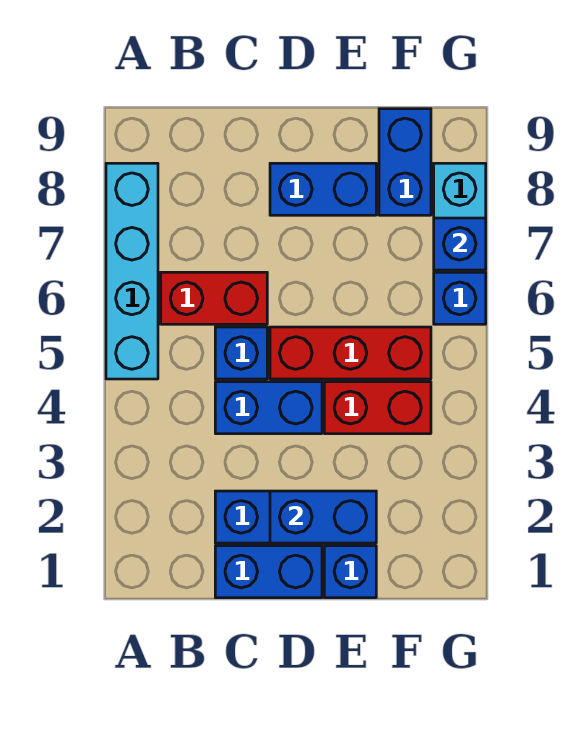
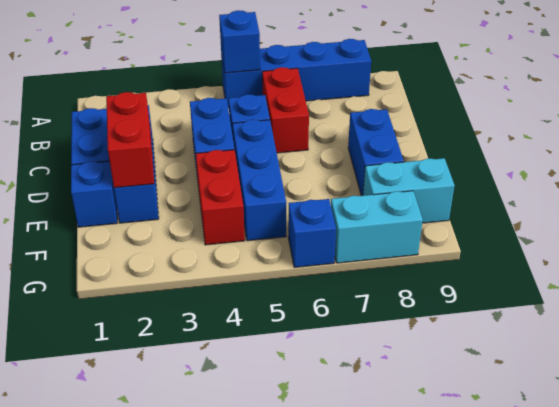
cyan brick A5:A8 level 1 -> blue brick A5:A8 level 1
blue brick D2:E2 level 2 -> red brick D2:E2 level 2
red brick D5:F5 level 1 -> blue brick D5:F5 level 1
blue brick F8:F9 level 1 -> cyan brick F8:F9 level 1
blue brick G7 level 2 -> blue brick A5 level 2

